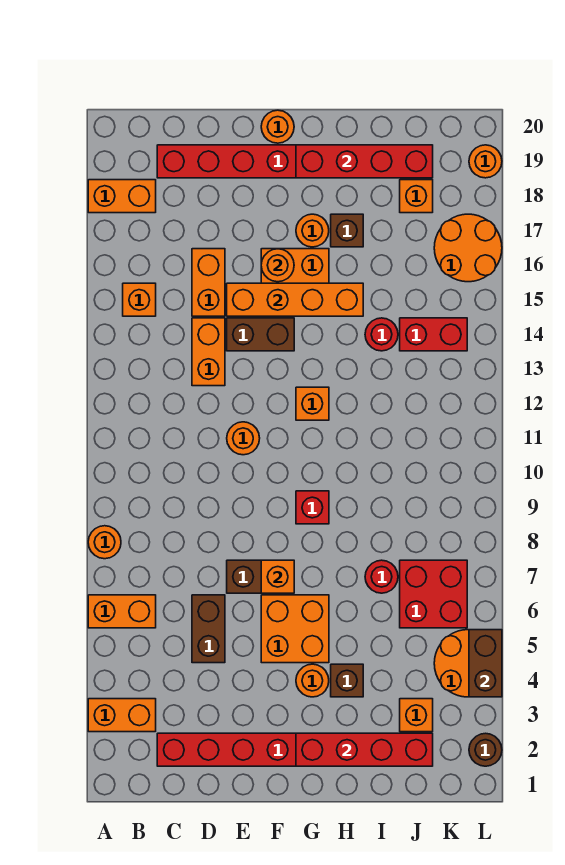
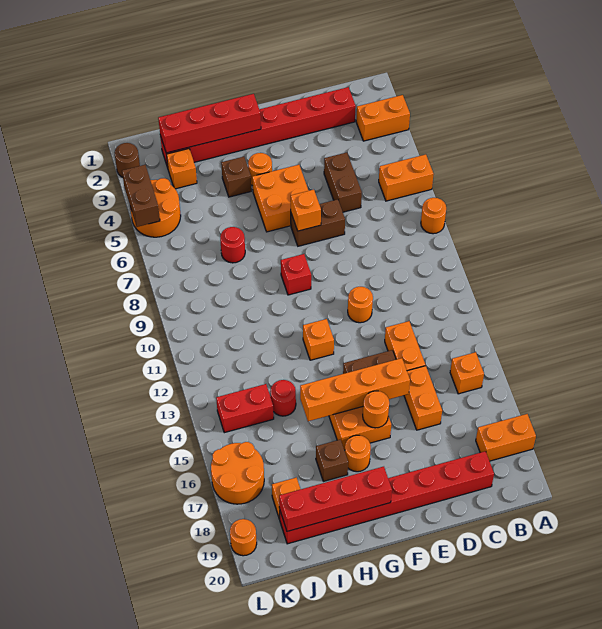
orange round brick F20 level 1 -> none
red brick J6:K7 level 1 -> none

